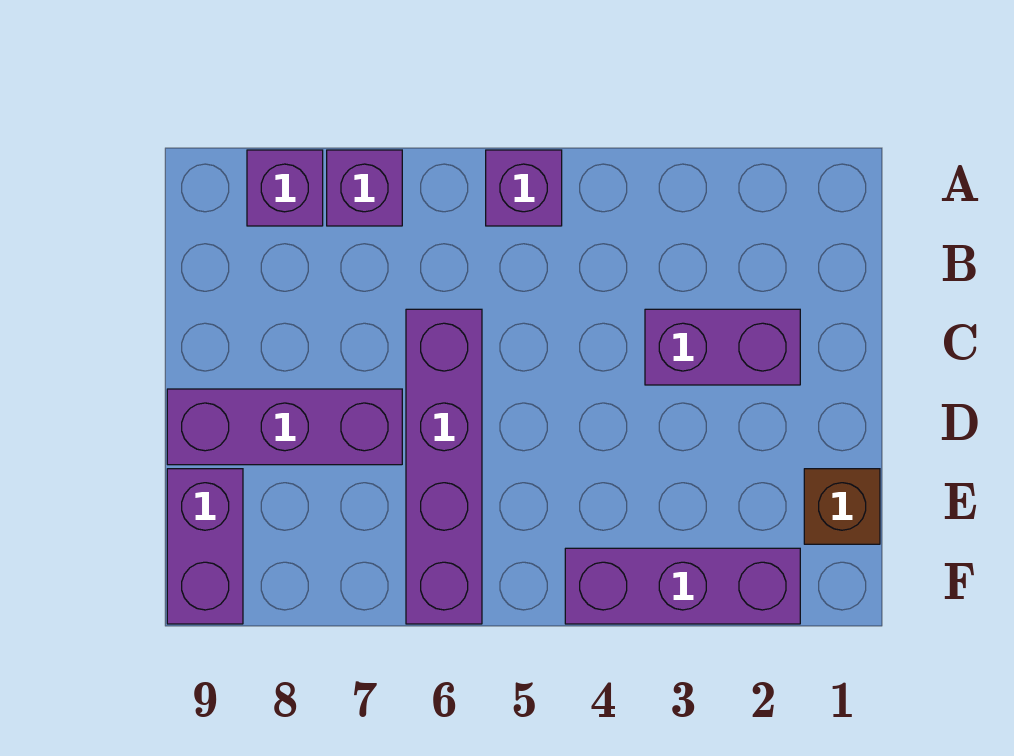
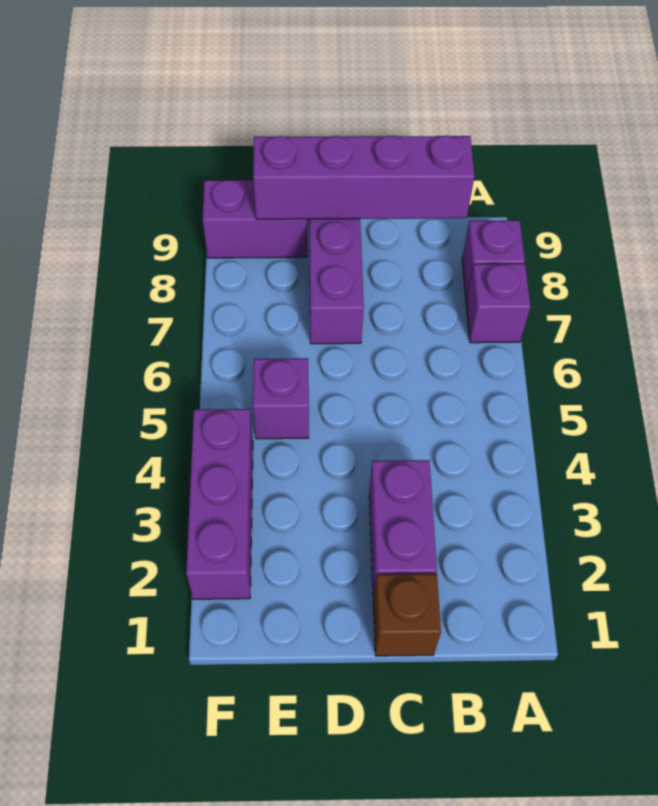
purple brick A5 level 1 -> purple brick E5 level 1
purple brick C6:F6 level 1 -> purple brick B9:E9 level 2
brown brick E1 level 1 -> brown brick C1 level 1

